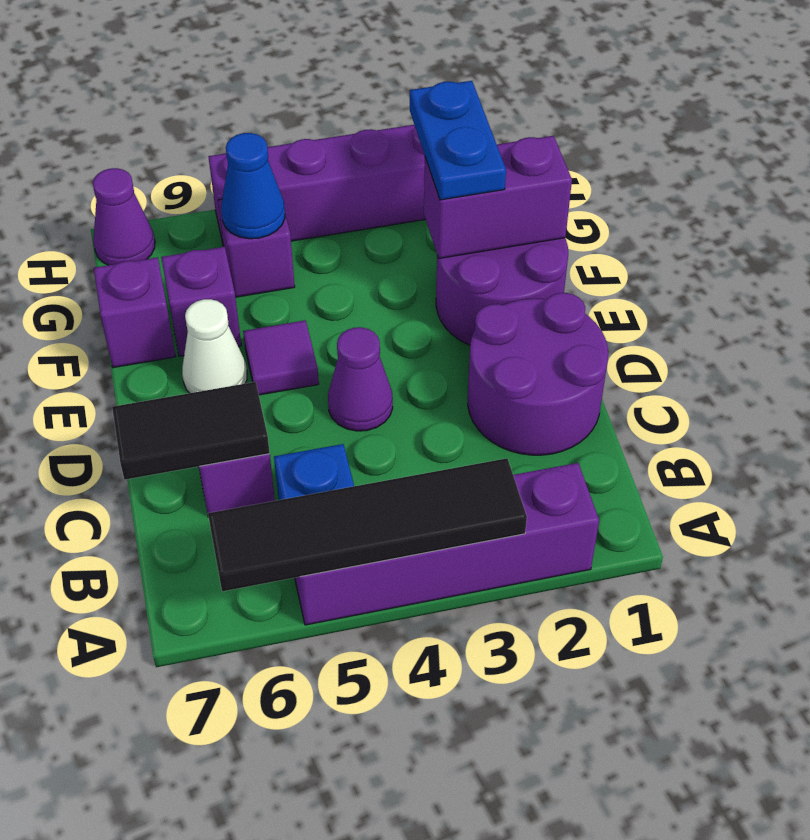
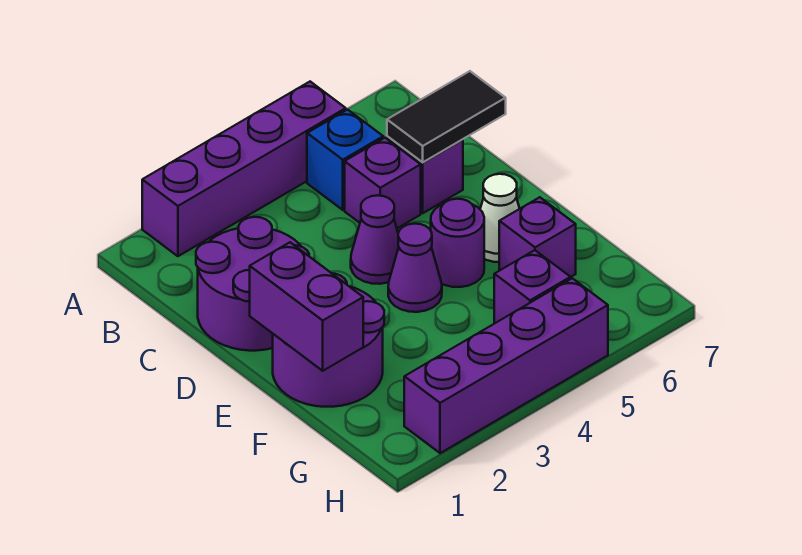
black tile A3:A6 level 2 -> none
purple tile E5 level 1 -> purple round brick E5 level 1
purple brick F1:F2 level 2 -> purple brick E1:F1 level 2
blue plate F2:G2 level 3 -> none
purple brick F7 level 1 -> purple brick C5 level 1
blue cone G5 level 2 -> none
purple cone H7 level 1 -> purple cone E4 level 1

